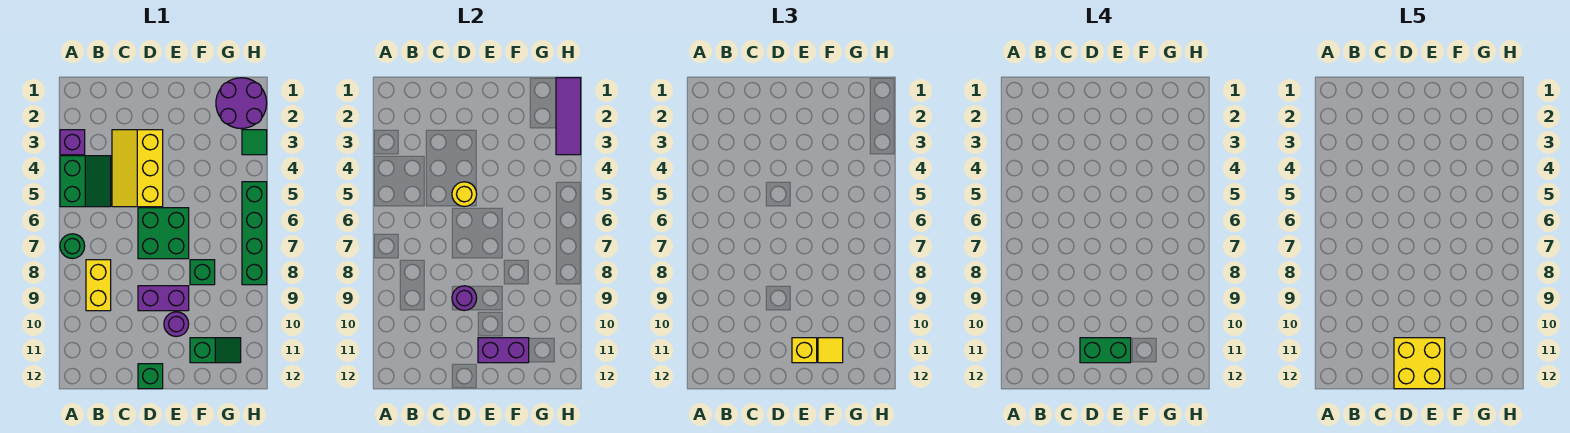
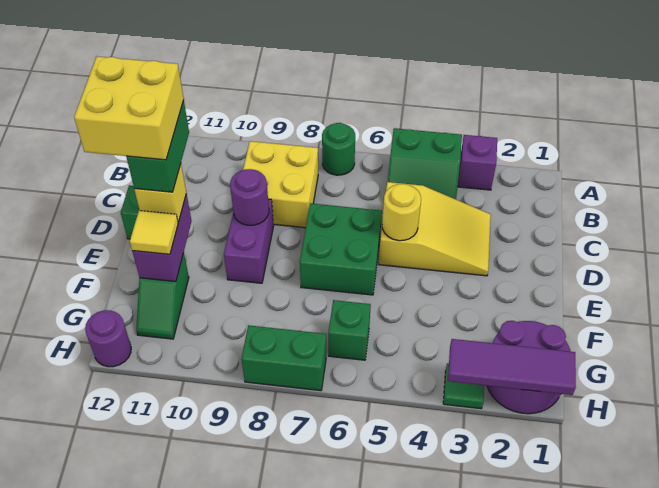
yellow brick B8:B9 level 1 -> yellow brick B8:C9 level 1
yellow slope C3:D5 level 1 top D -> yellow slope C3:D5 level 1 top 5
purple round brick E10 level 1 -> purple round brick H12 level 1
green brick F8 level 1 -> green brick G6 level 1
green brick H5:H8 level 1 -> green brick H7:H8 level 1

